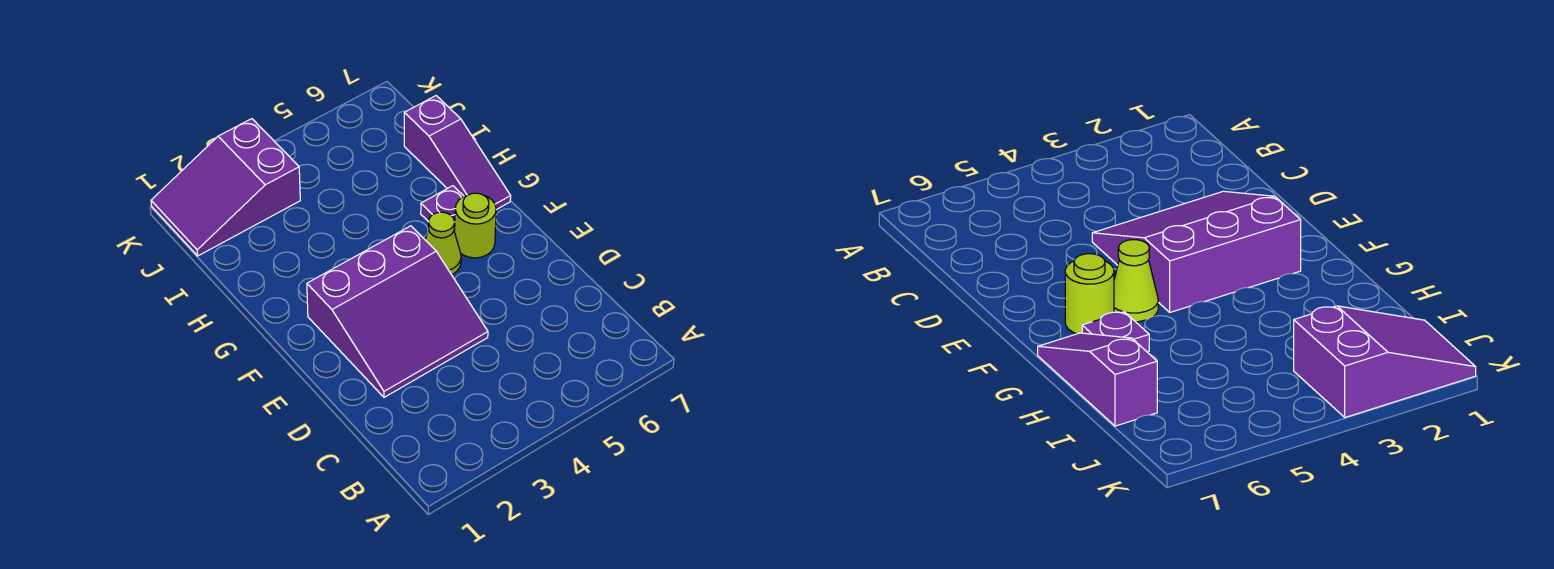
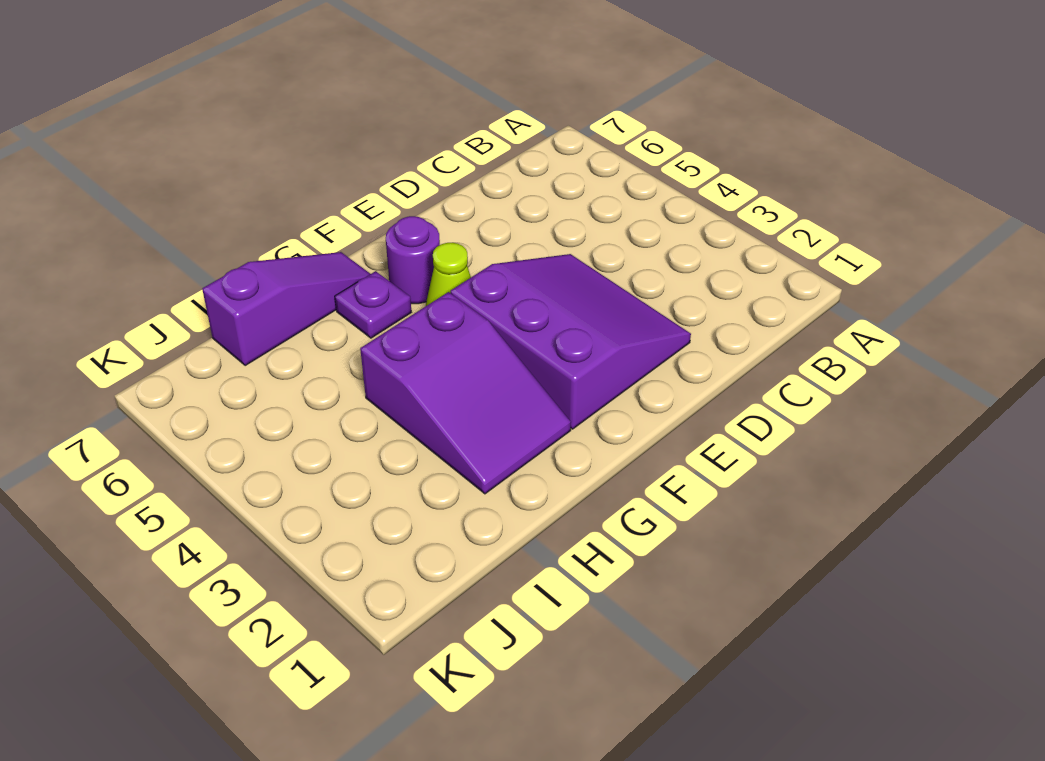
lime round brick F6 level 1 -> purple round brick F6 level 1
purple slope J1:K3 level 1 top 3 -> purple slope G2:H4 level 1 top 4

